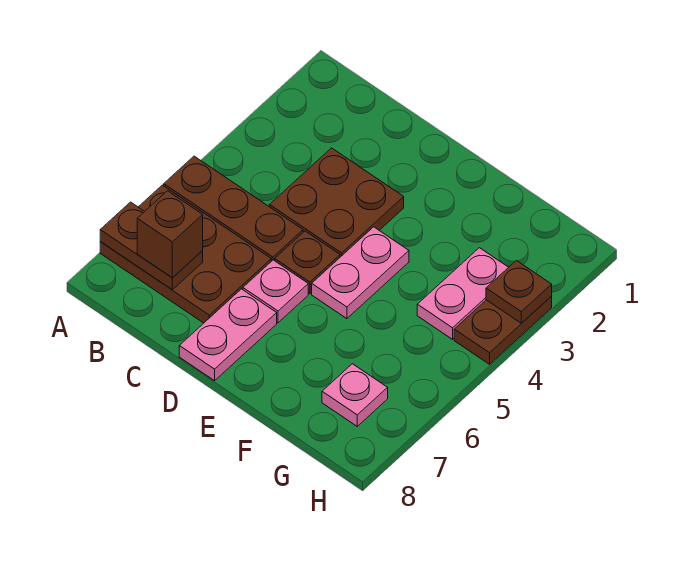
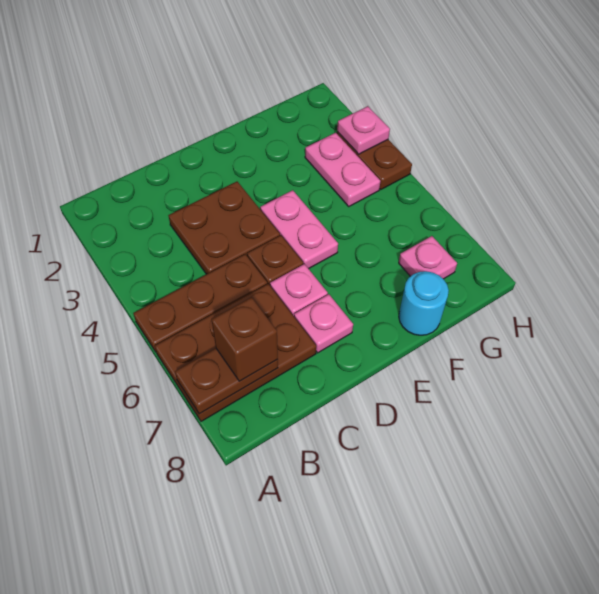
pink plate D7:D8 level 1 -> pink plate D7 level 1
none -> cyan round brick F8 level 1
brown plate H3 level 2 -> pink plate H3 level 2

